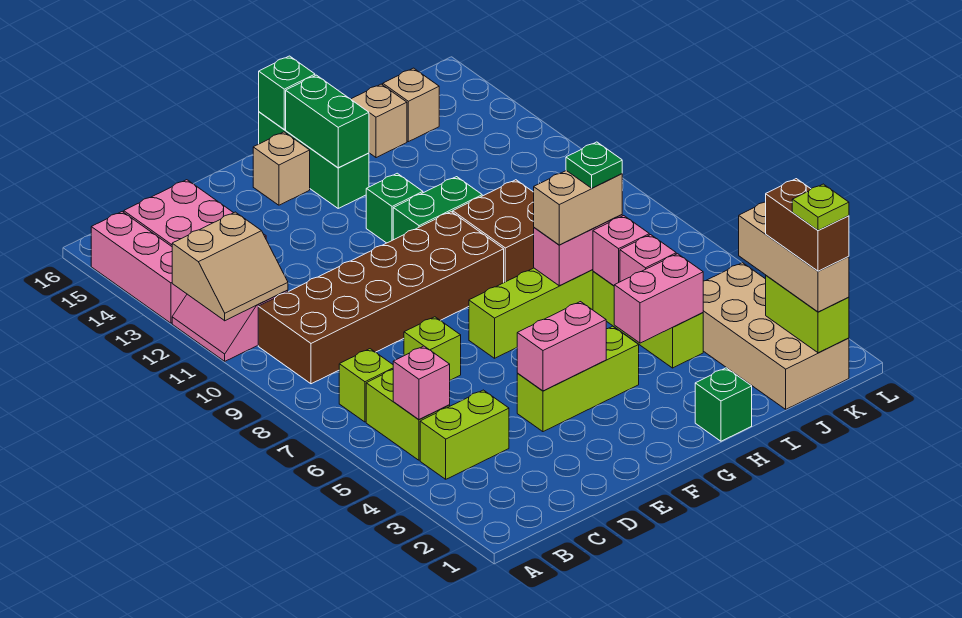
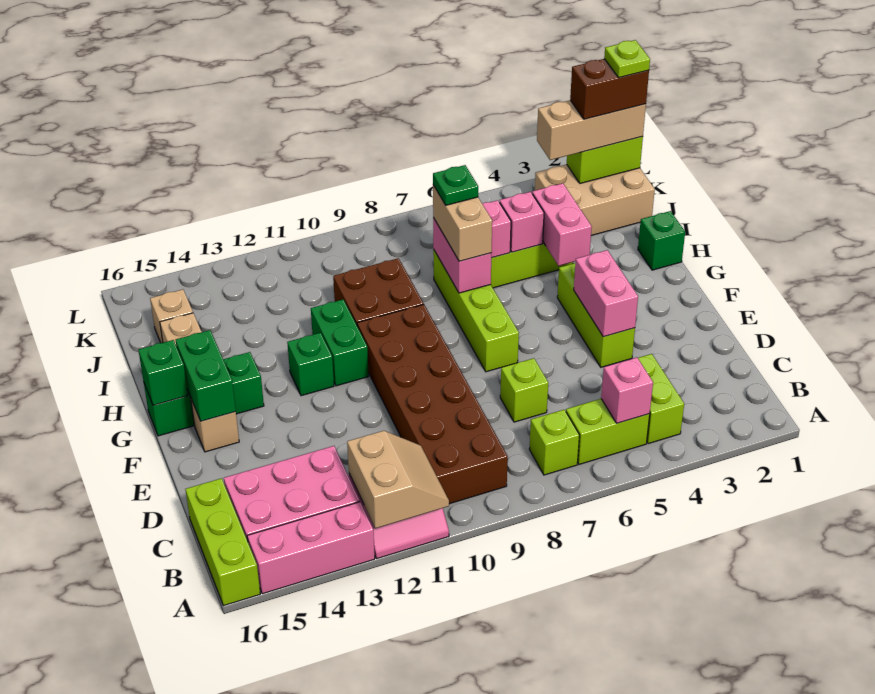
none -> lime brick A16:C16 level 1
green brick G14:G15 level 2 -> green brick F15:G15 level 2
tan brick J1:K4 level 1 -> tan brick J1:K3 level 1

